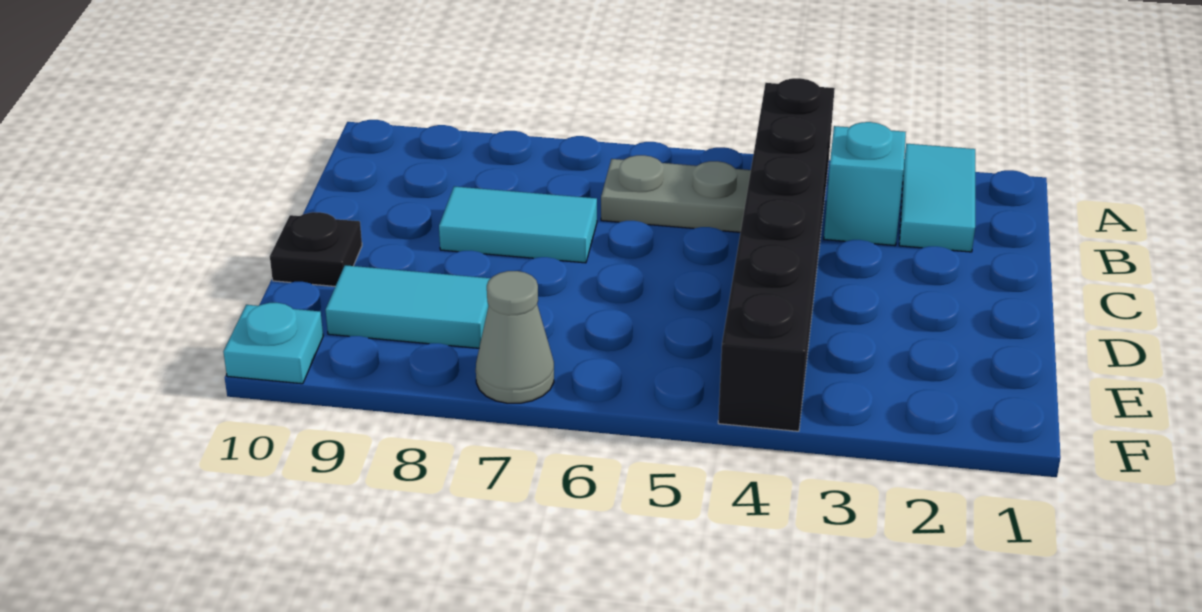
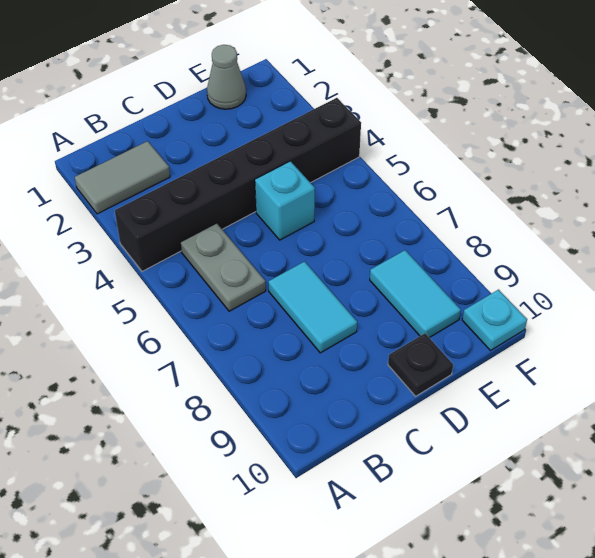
cyan tile A2:B2 level 1 -> grey tile A2:B2 level 1
cyan brick B3 level 1 -> cyan brick D5 level 1
grey cone F7 level 1 -> grey cone E1 level 1

